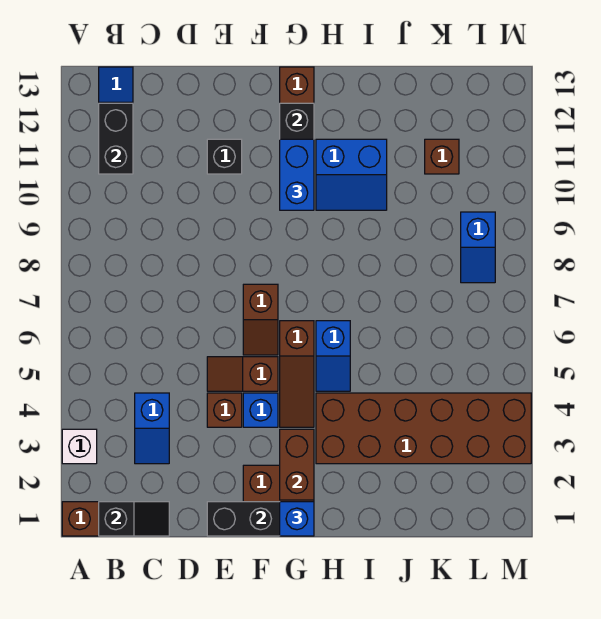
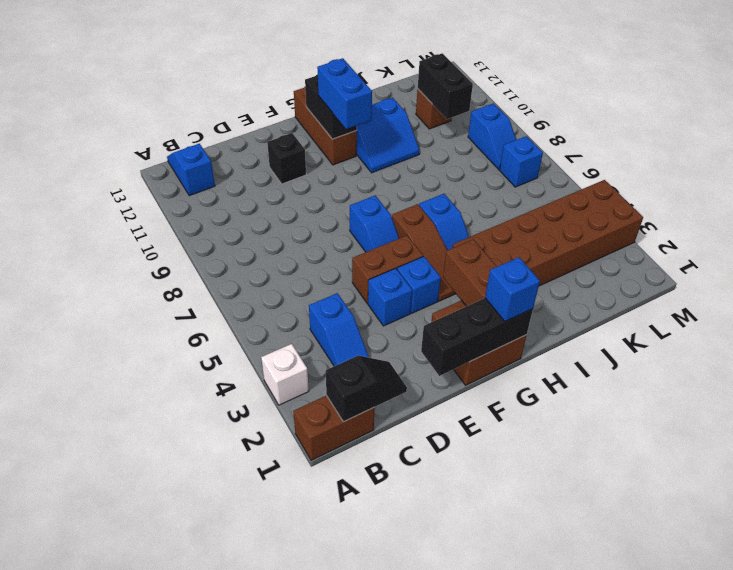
black brick B11:B12 level 2 -> black brick K10:K11 level 2
brown brick E4 level 1 -> blue brick E4 level 1
brown slope E5:F5 level 1 top F -> brown brick E5:F5 level 1
brown slope F6:F7 level 1 top 7 -> blue slope F6:F7 level 1 top 7
none -> blue brick L7 level 1

